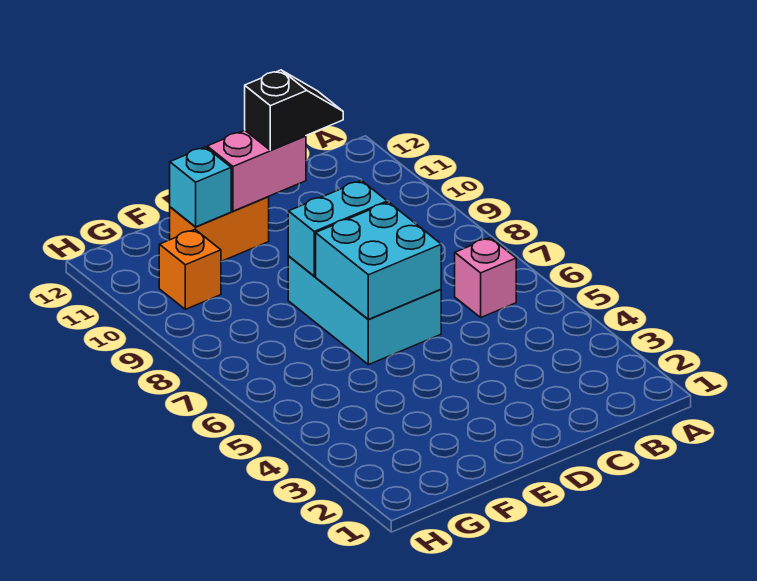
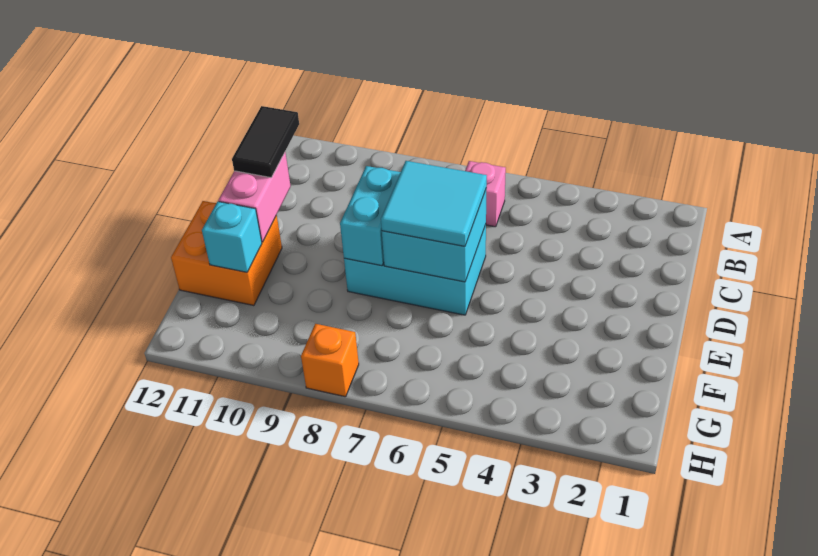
black slope C11:D11 level 3 top D -> black tile C11:D11 level 3
none -> cyan tile D6:E7 level 3
orange brick E11:F11 level 1 -> orange brick E11:F12 level 1
orange brick G10 level 1 -> orange brick H8 level 1

